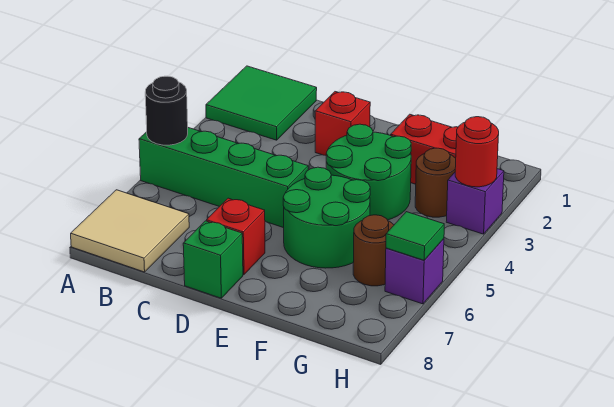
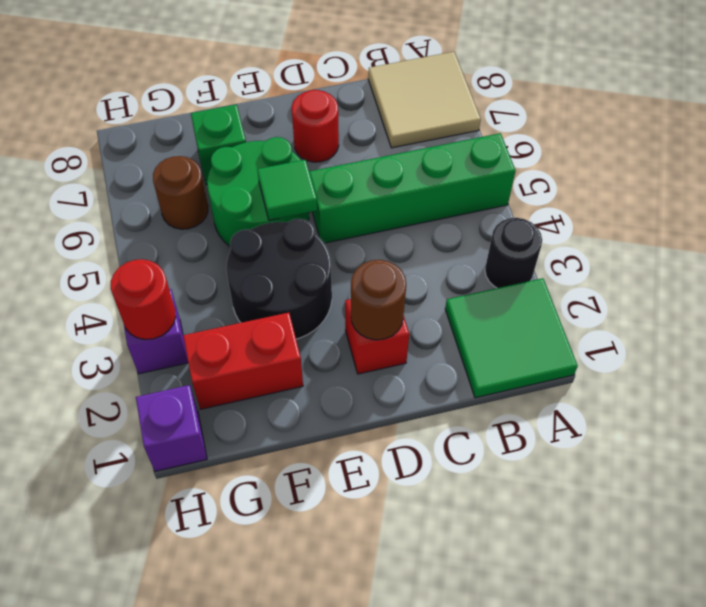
black round brick A5 level 2 -> black round brick A3 level 1
red brick D7 level 1 -> red round brick D7 level 1
green brick D8 level 1 -> green brick F7 level 1
green round brick E3:F4 level 1 -> black round brick E3:F4 level 1
brown round brick G3 level 1 -> brown round brick D2 level 2
purple brick H6 level 1 -> purple brick H1 level 1
green tile H6 level 2 -> green tile E5 level 2

